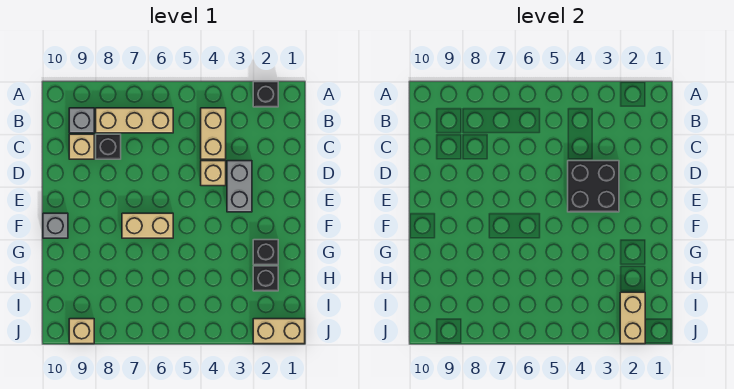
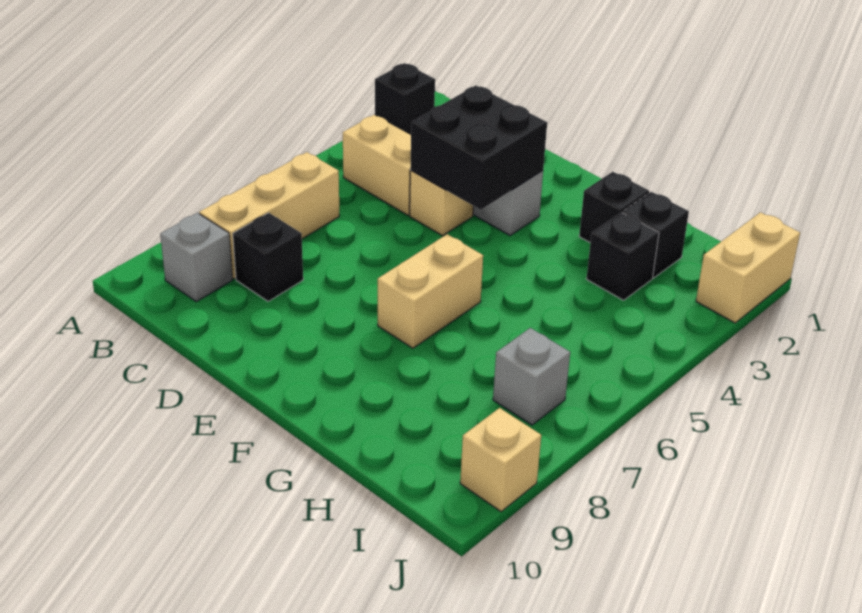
tan brick C9 level 1 -> none
grey brick F10 level 1 -> grey brick I7 level 1
none -> black brick H3 level 1
tan brick I2:J2 level 2 -> none

